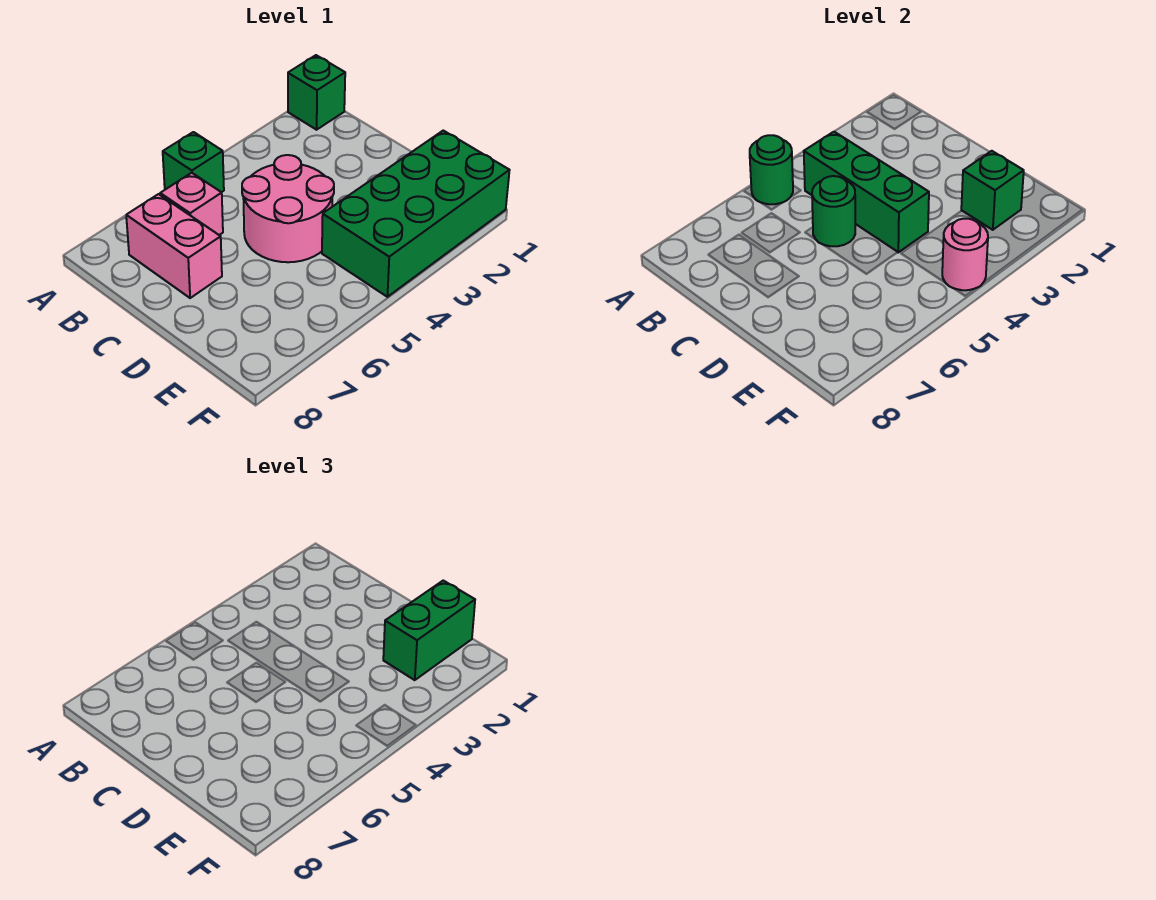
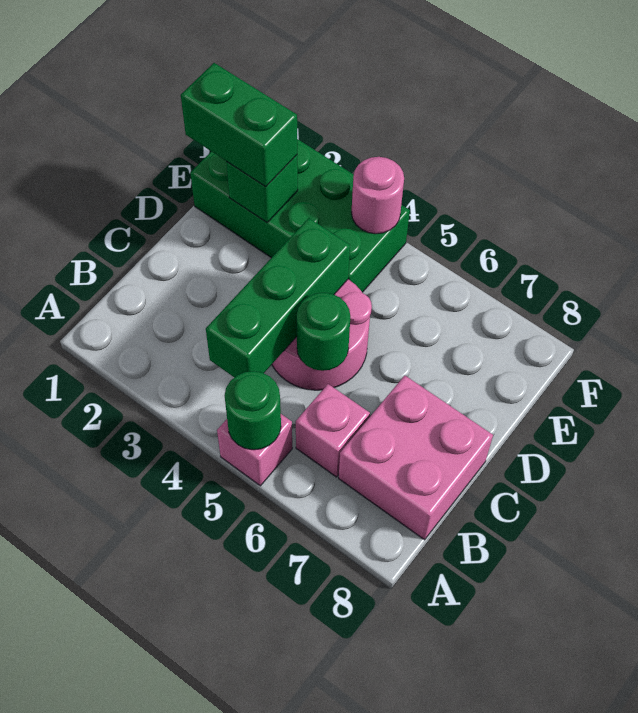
green brick A1 level 1 -> none
green brick A5 level 1 -> pink brick A5 level 1
pink brick B7:C7 level 1 -> pink brick B7:C8 level 1

